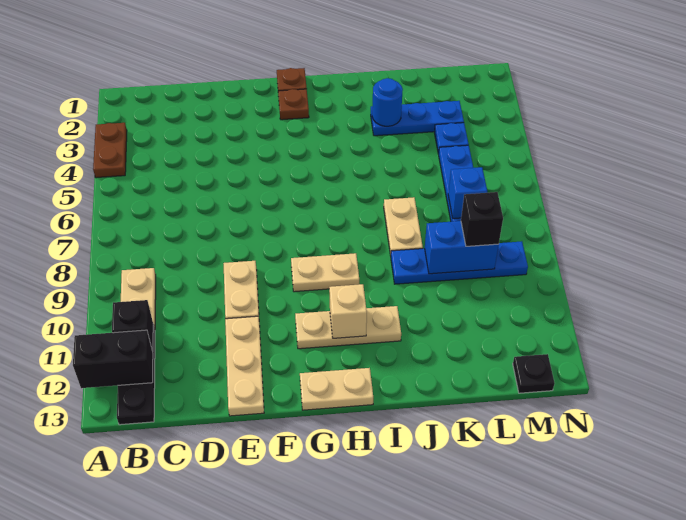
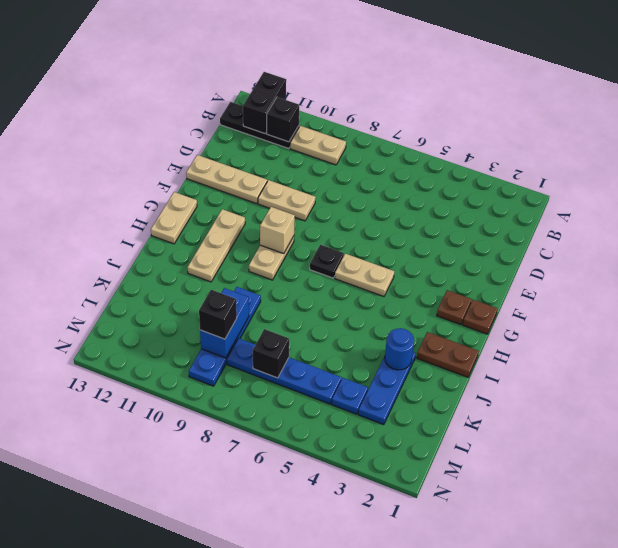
brown plate A3:A4 level 1 -> brown plate I1:I2 level 1
tan brick H11 level 2 -> tan brick G9 level 2
tan plate J7:J8 level 1 -> tan plate G5:G6 level 1
blue brick L7 level 2 -> black brick L7 level 2
black plate M13 level 1 -> black plate G7 level 1

